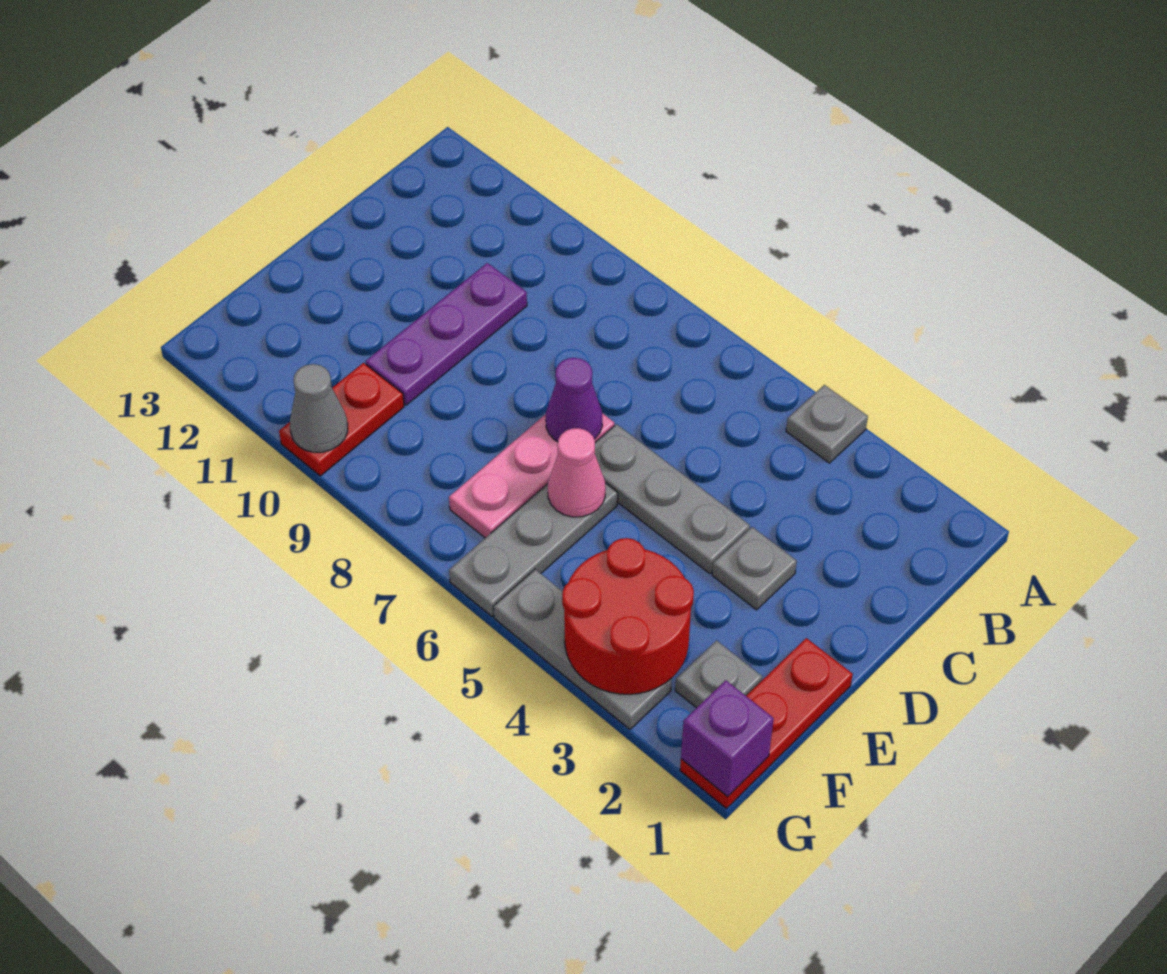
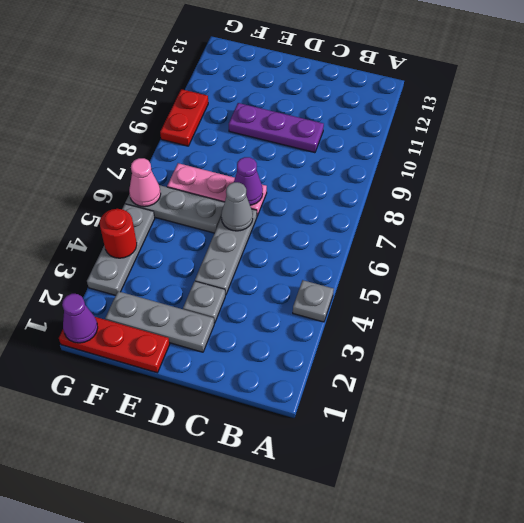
pink cone E6 level 2 -> pink cone G6 level 2
grey plate F2 level 1 -> grey plate D2:F2 level 1
red round brick F3:G4 level 2 -> red round brick G4 level 2
red plate F10:G10 level 1 -> red plate G9:G10 level 1
purple brick G1 level 2 -> purple cone G1 level 2
grey cone G10 level 2 -> grey cone D6 level 2

